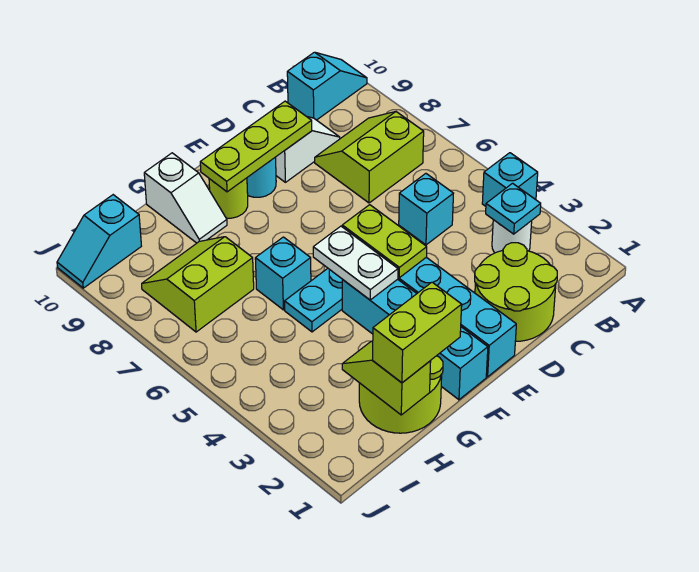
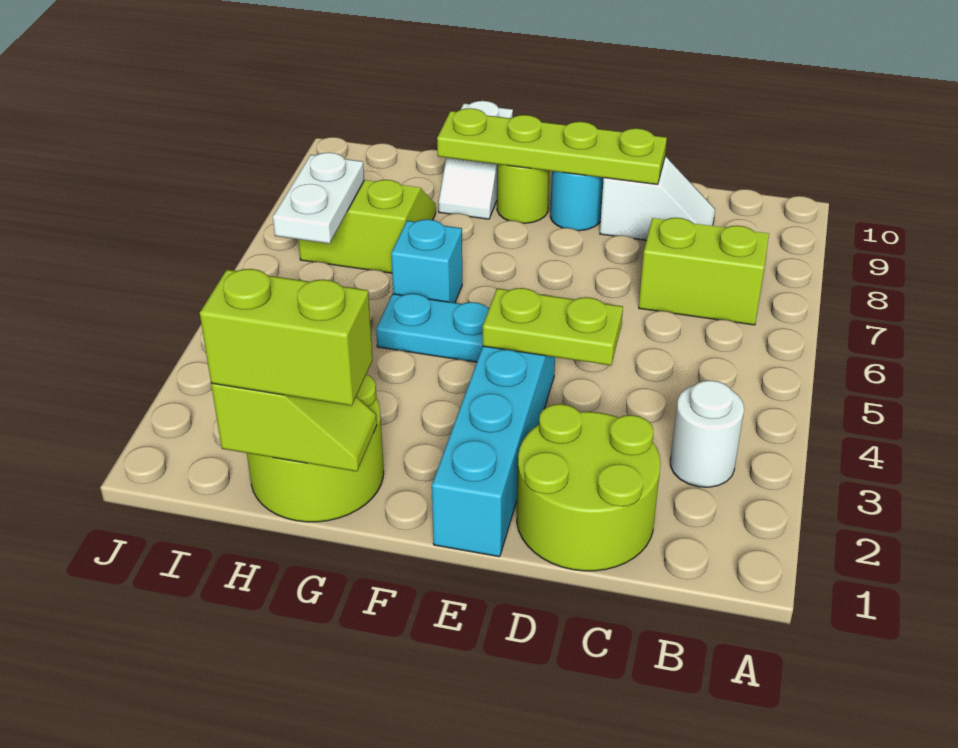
cyan brick A4 level 1 -> none
cyan slope A10:B10 level 1 top B -> none
cyan plate B3 level 2 -> none
cyan brick C5 level 1 -> none
lime plate D9:F9 level 2 -> lime plate D9:G9 level 2
lime plate E4:E5 level 2 -> lime plate D4:E4 level 2
cyan brick F1:F4 level 1 -> none
white plate F4:F5 level 2 -> white plate I6:I7 level 2
lime slope H1:H2 level 2 top 1 -> lime slope G1:H1 level 2 top H
cyan slope I10:J10 level 1 top I -> none

